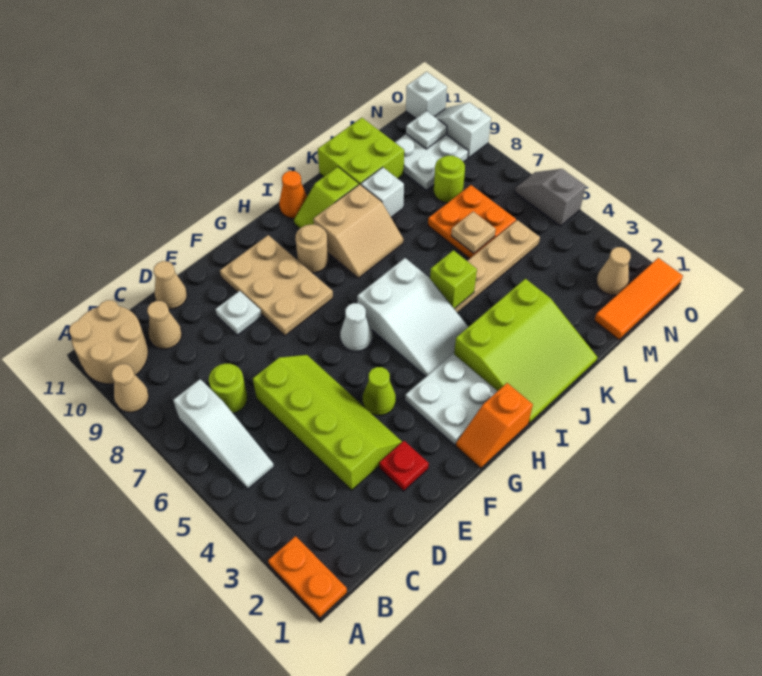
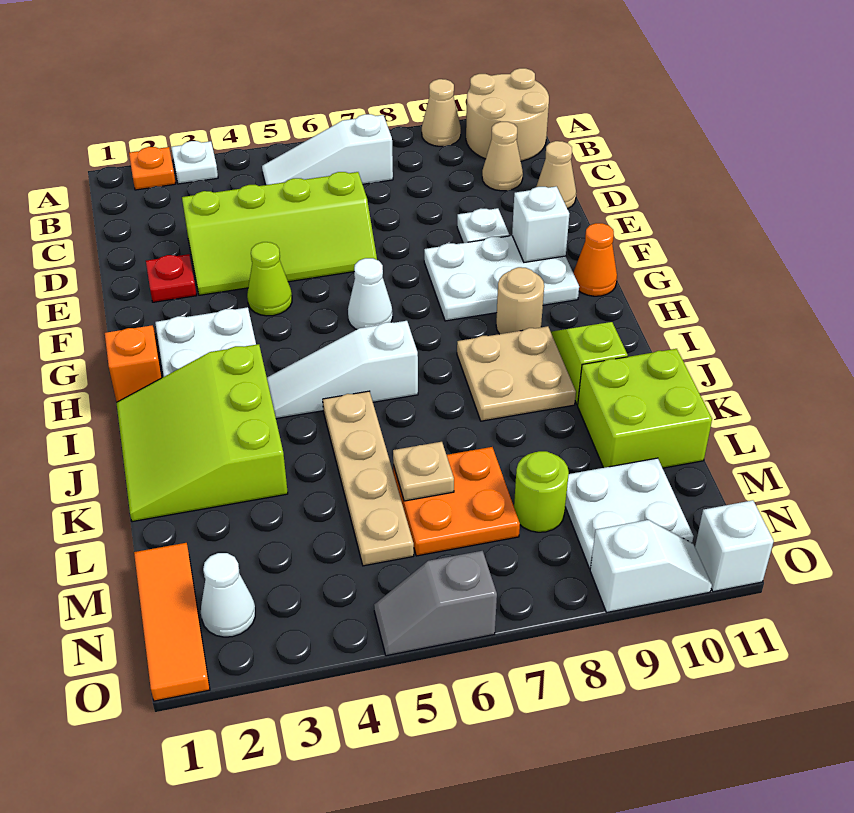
orange plate A1:A2 level 1 -> orange plate A2 level 1
lime round brick C7 level 1 -> none
tan plate F8:G10 level 1 -> white plate F8:G10 level 1
white slope H4:I6 level 1 top 6 -> white slope I4:I6 level 1 top 6
tan slope I8:J9 level 1 top 9 -> tan plate I8:J9 level 1
orange cone I11 level 1 -> orange cone G11 level 1
lime brick J5 level 2 -> none
white brick K9 level 1 -> white brick F10 level 2
tan cone N2 level 1 -> white cone N2 level 1
white plate N10 level 2 -> white plate A3 level 1
grey slope O5:O6 level 1 top 5 -> grey slope O5:O6 level 1 top 6

